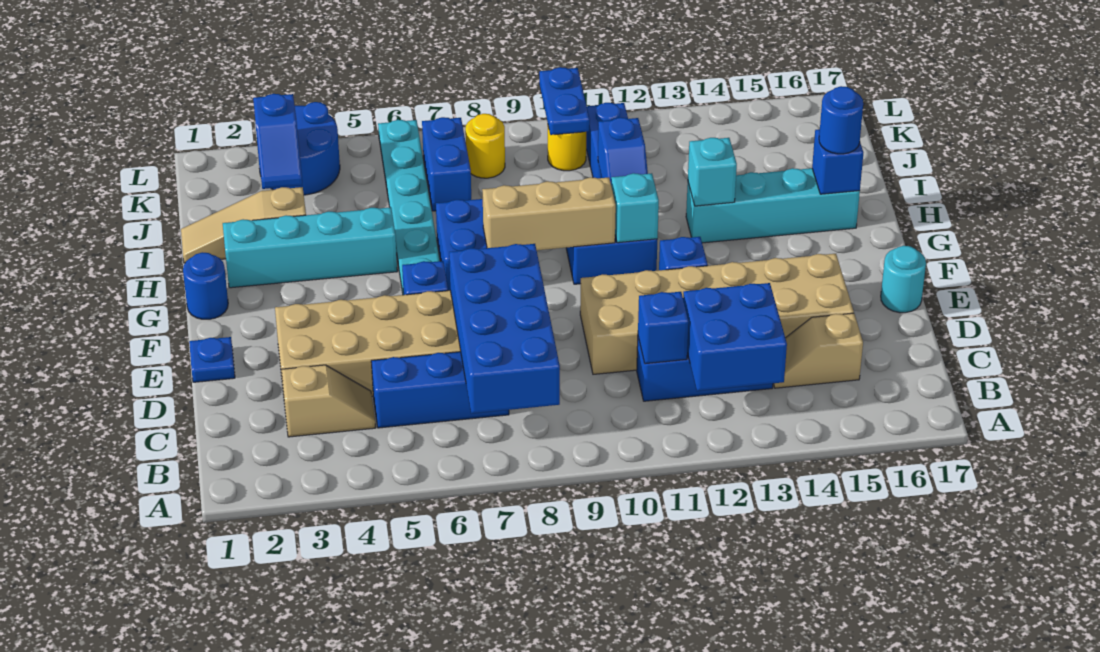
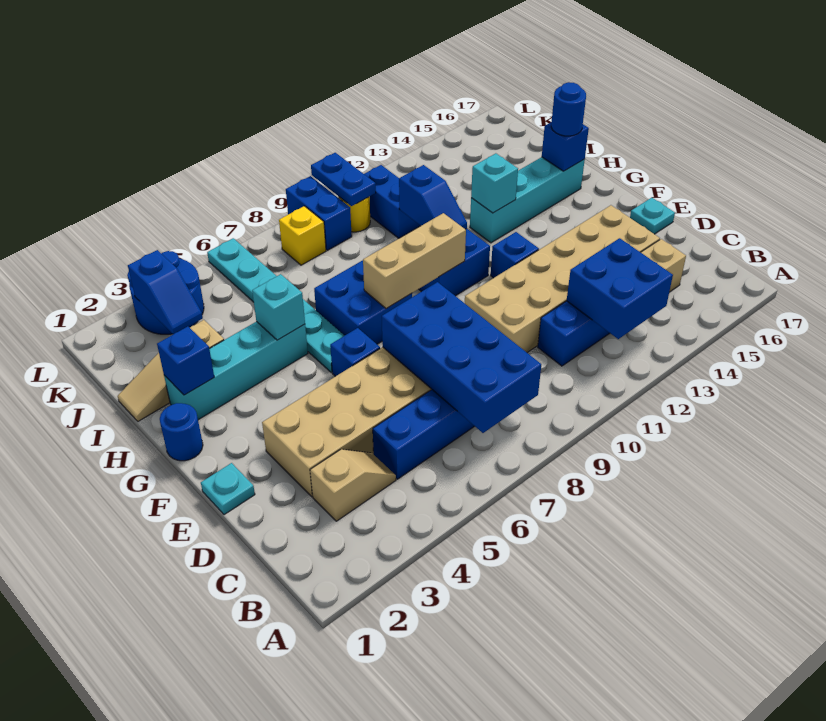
blue brick C11 level 2 -> blue brick H2 level 2
blue plate E1 level 1 -> cyan plate E1 level 1
cyan round brick E17 level 1 -> cyan plate E17 level 1
cyan brick G11 level 2 -> cyan brick H5 level 2
blue brick J7:K7 level 1 -> blue brick K9:L9 level 1
yellow round brick K8 level 1 -> yellow brick K8 level 1

